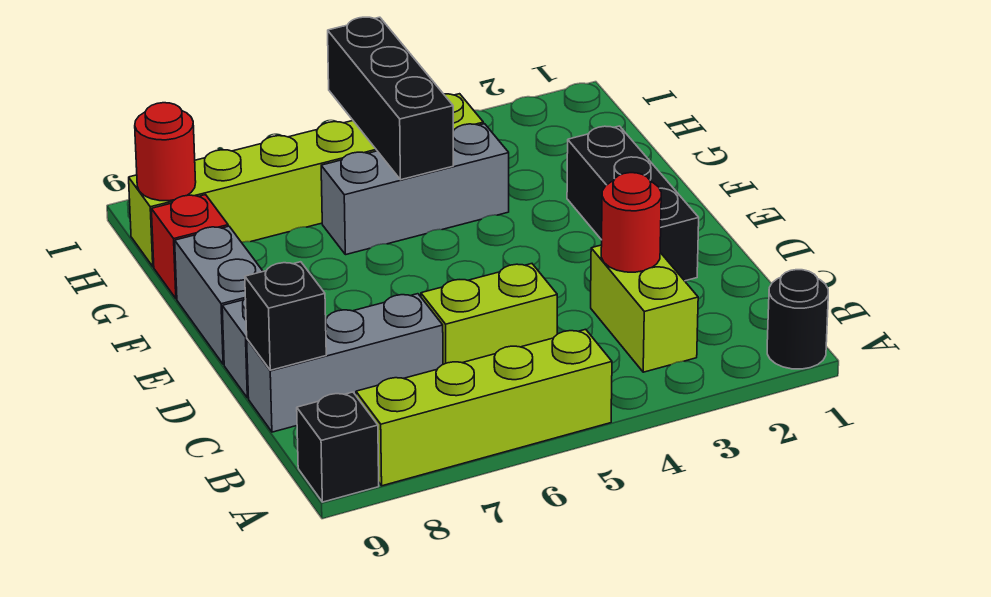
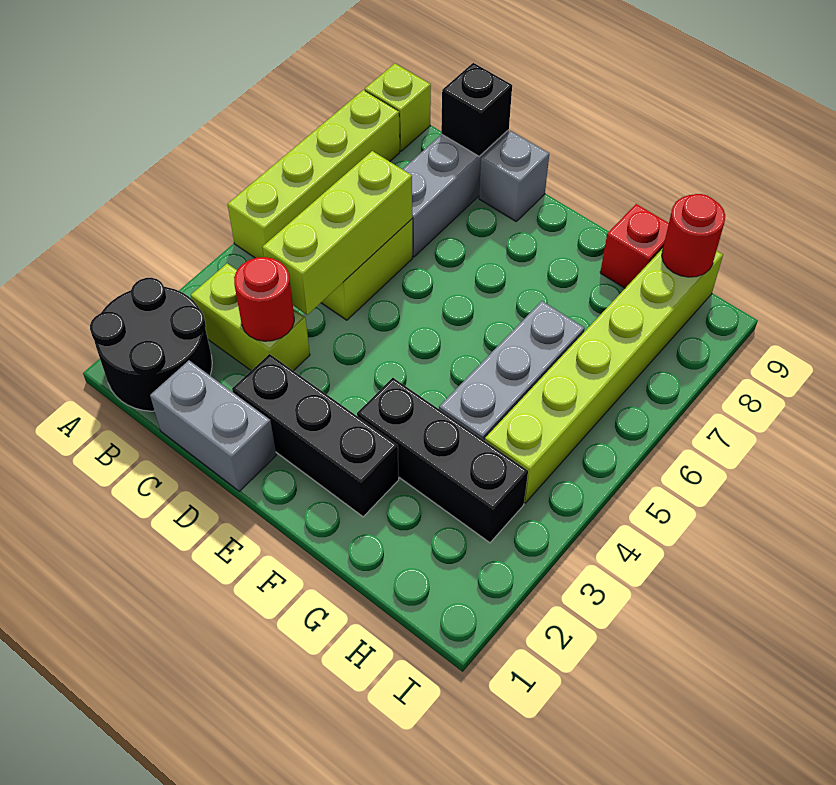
black round brick A1 level 1 -> black round brick A1:B2 level 1
black brick A9 level 1 -> lime brick A9 level 1
none -> lime brick C4:C6 level 2
grey brick E9:F9 level 1 -> grey brick C1:D1 level 1
black brick G5:I5 level 2 -> black brick F3:H3 level 1

